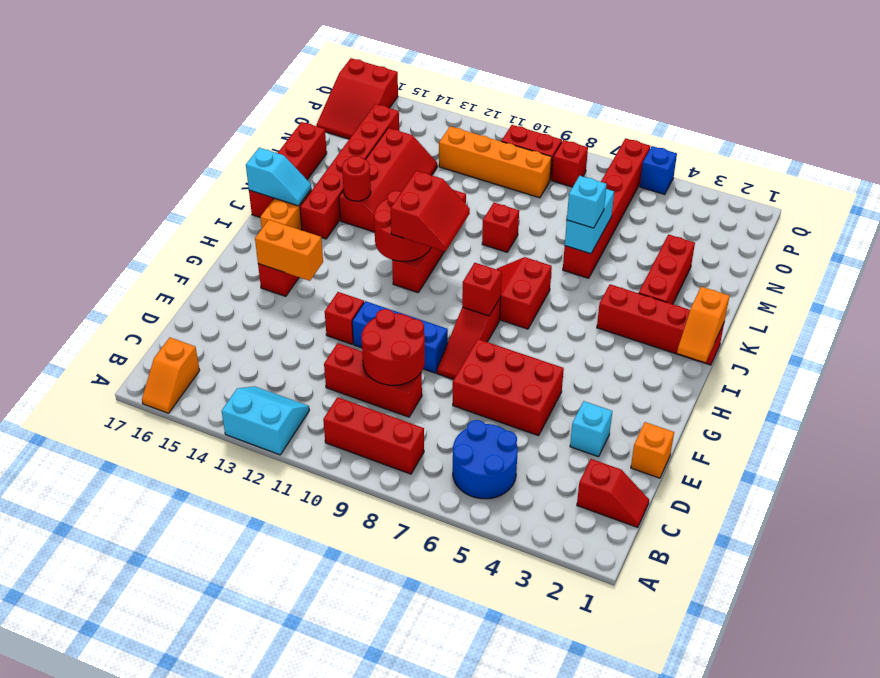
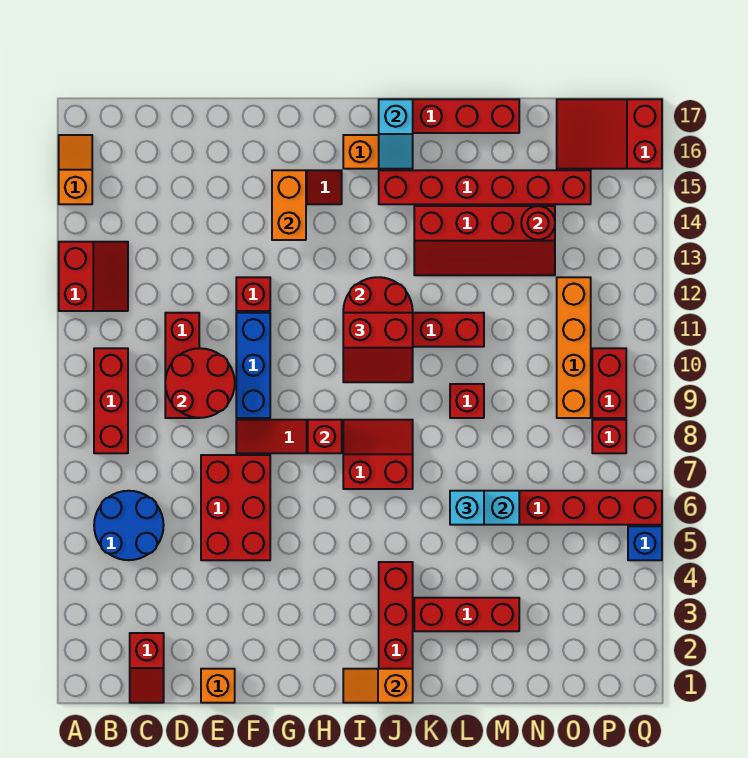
cyan slope A12:B13 level 1 top A -> red slope A12:B13 level 1 top A
orange slope A16:B16 level 1 top B -> orange slope A15:A16 level 1 top 15
cyan brick E3 level 1 -> none
red round brick K14 level 2 -> red round brick N14 level 2

